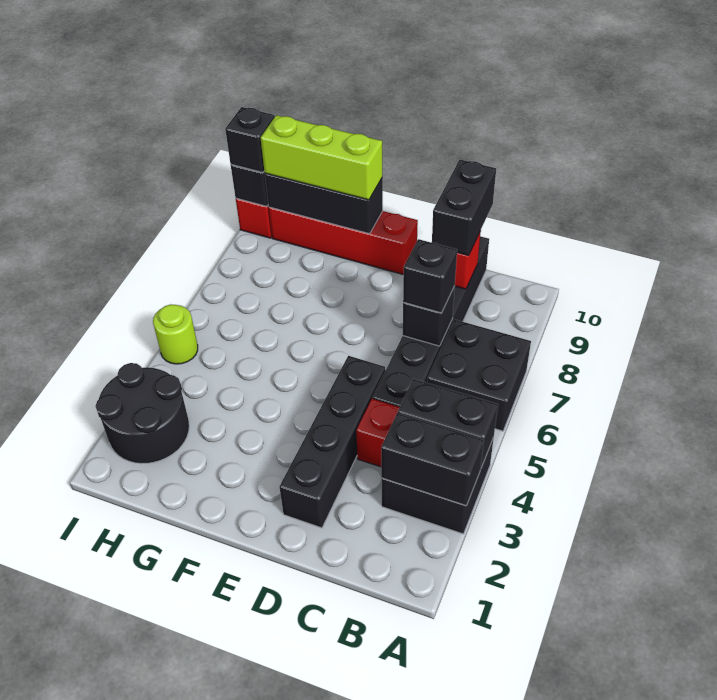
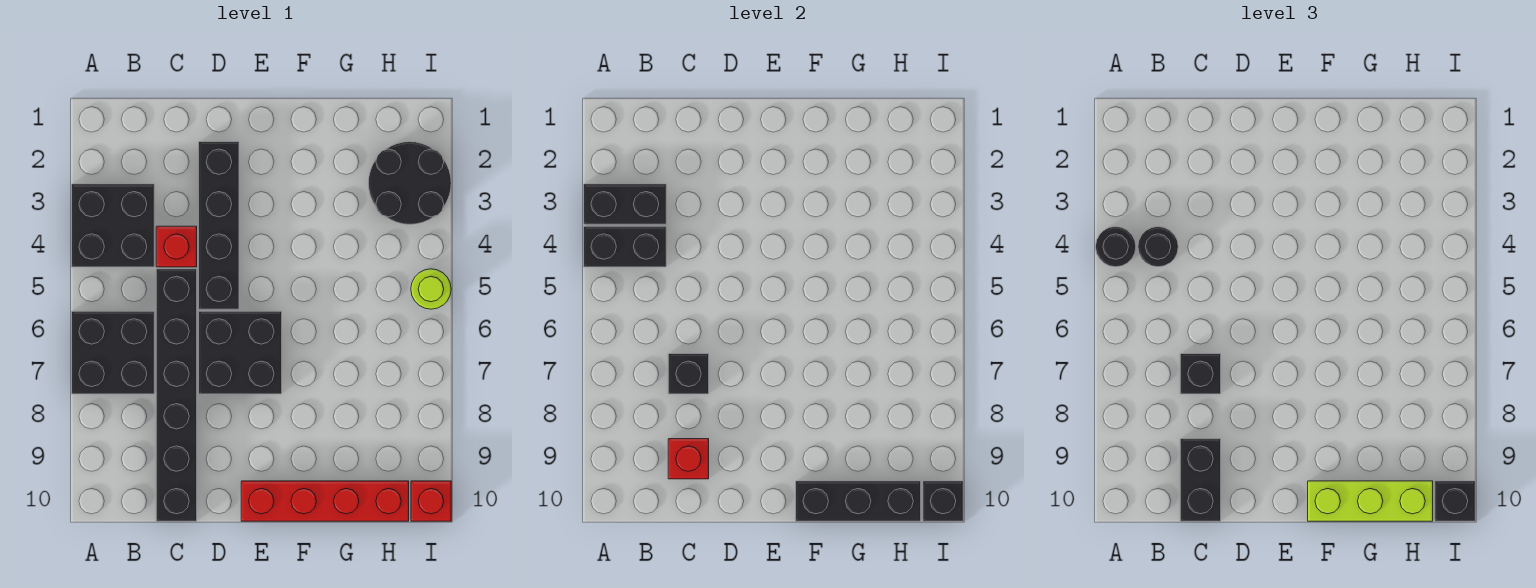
none -> black round brick A4 level 3
none -> black round brick B4 level 3
none -> black brick D6:E7 level 1

